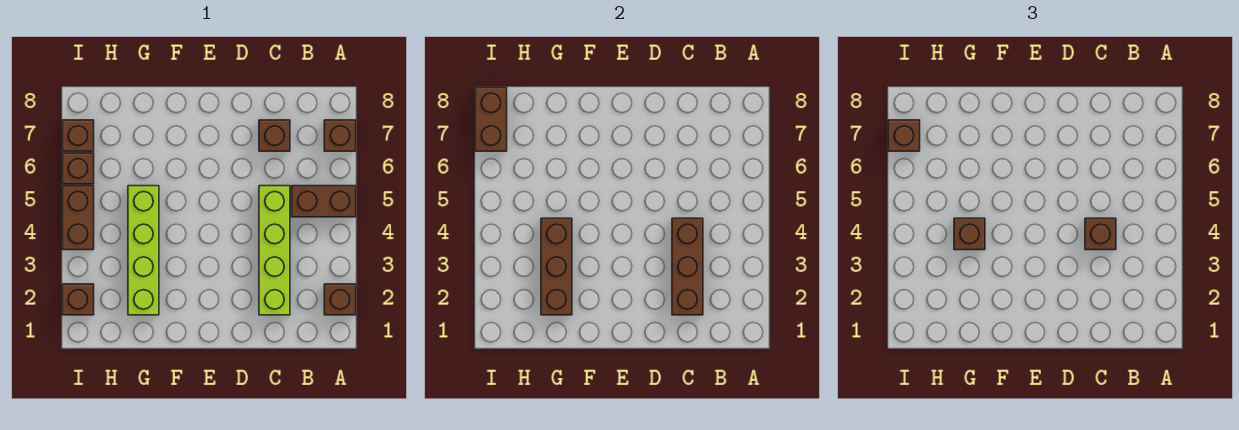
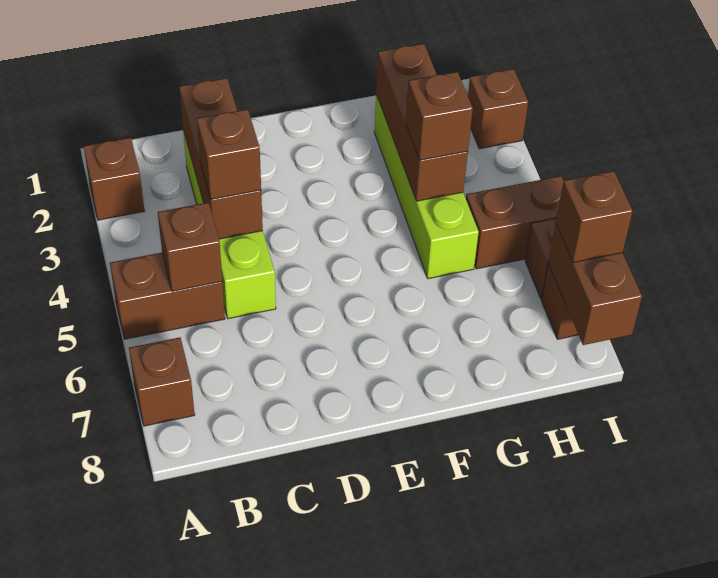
brown brick C7 level 1 -> brown brick B5 level 2
brown brick I4:I5 level 1 -> brown brick H5:I5 level 1

